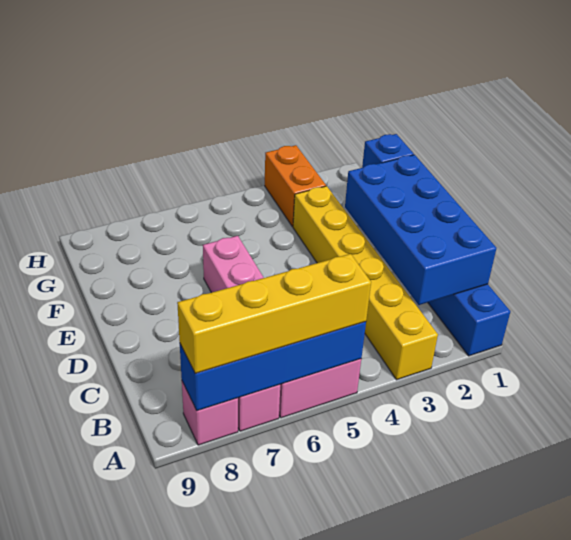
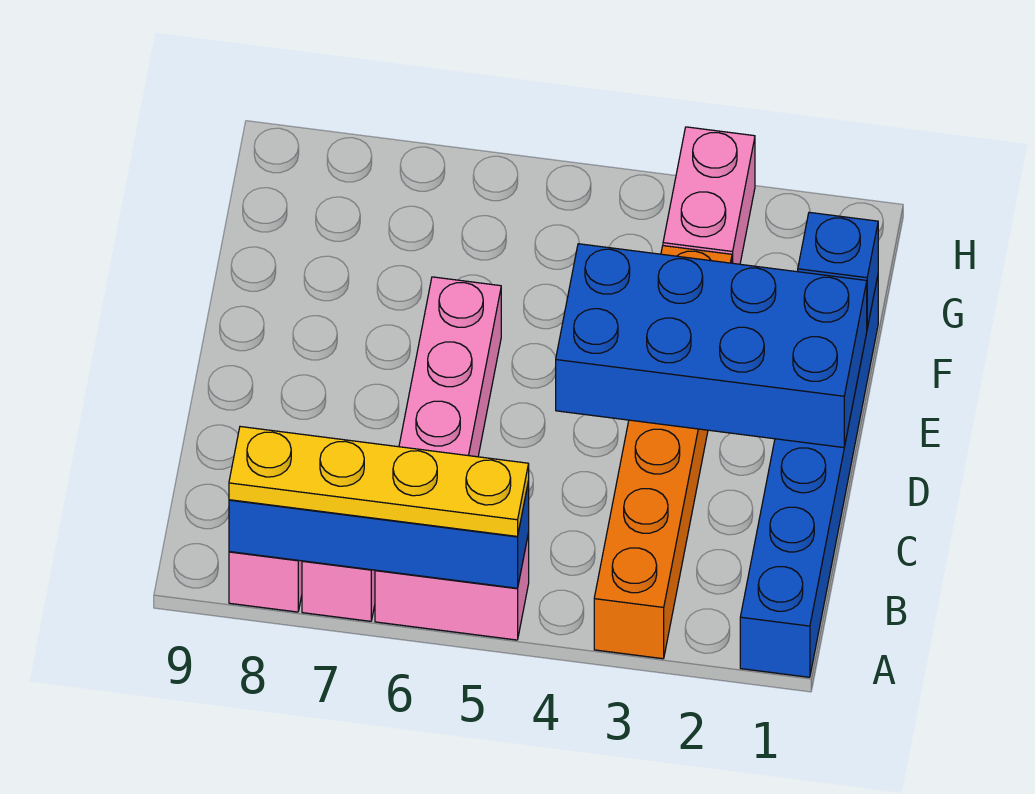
yellow brick A3:F3 level 1 -> orange brick A3:F3 level 1
yellow brick A5:A8 level 3 -> yellow plate A5:A8 level 3
blue brick B1:E2 level 2 -> blue brick D1:E4 level 2
orange brick G3:H3 level 1 -> pink brick G3:H3 level 1

